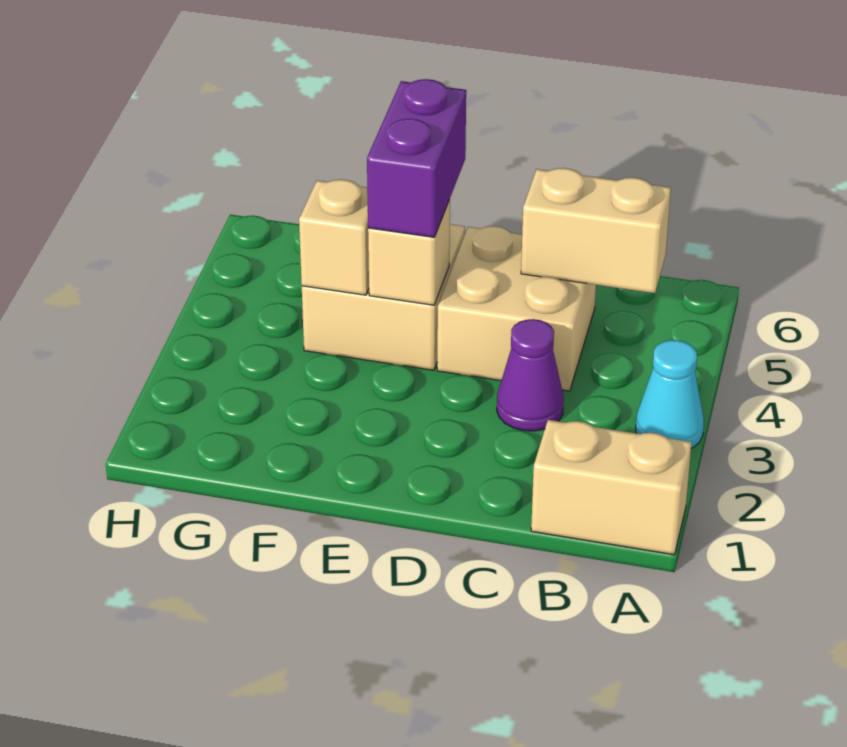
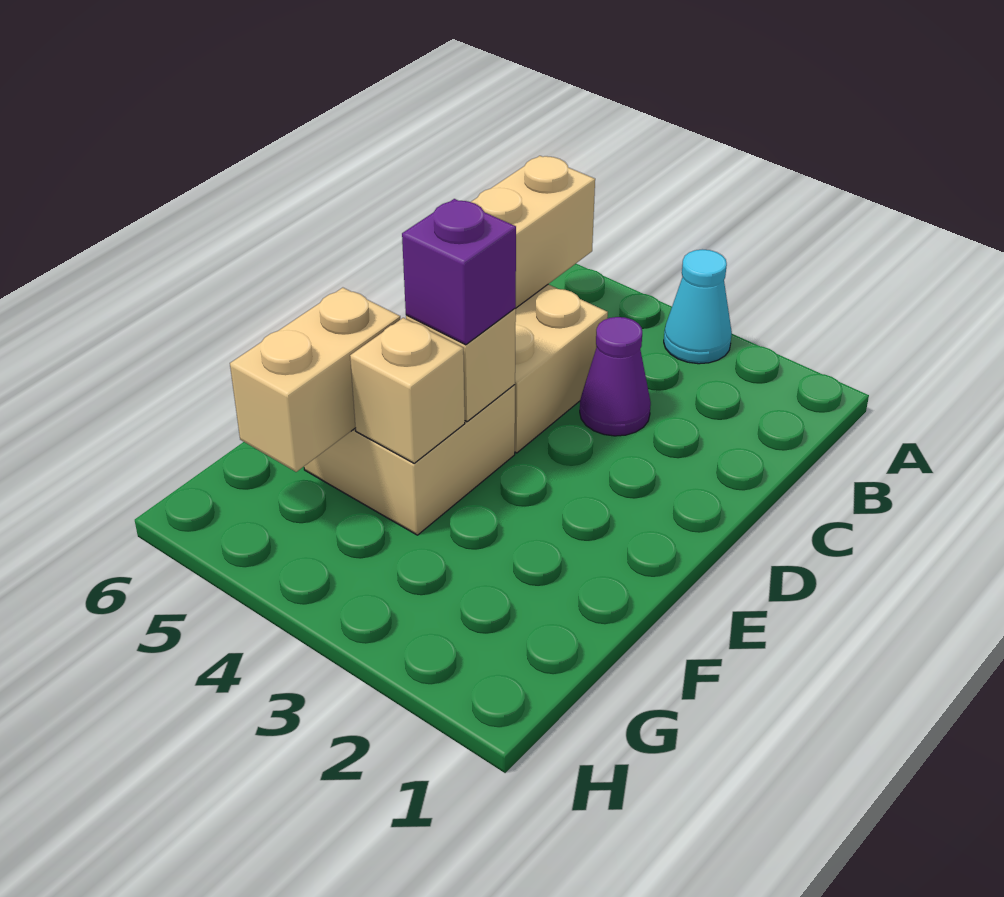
tan brick A1:B1 level 1 -> tan brick F5:G5 level 2
purple brick E4:E5 level 3 -> purple brick E4 level 3

